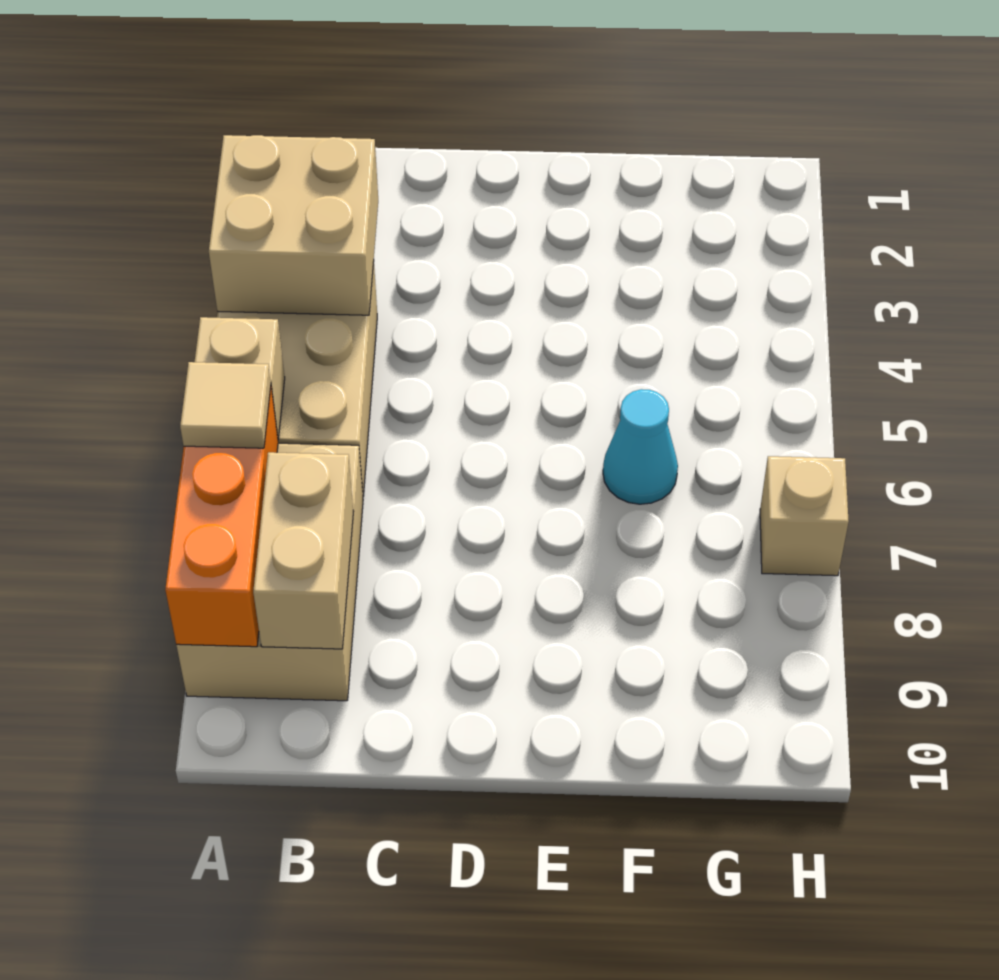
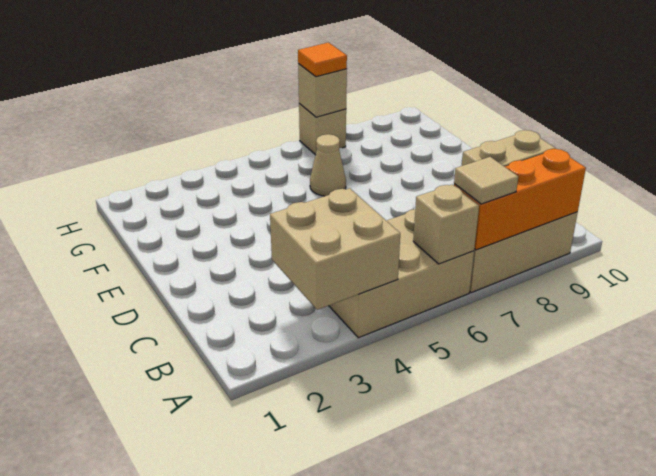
cyan cone F6 level 1 -> tan cone F6 level 1
none -> tan brick H7 level 2
none -> orange tile H7 level 3

